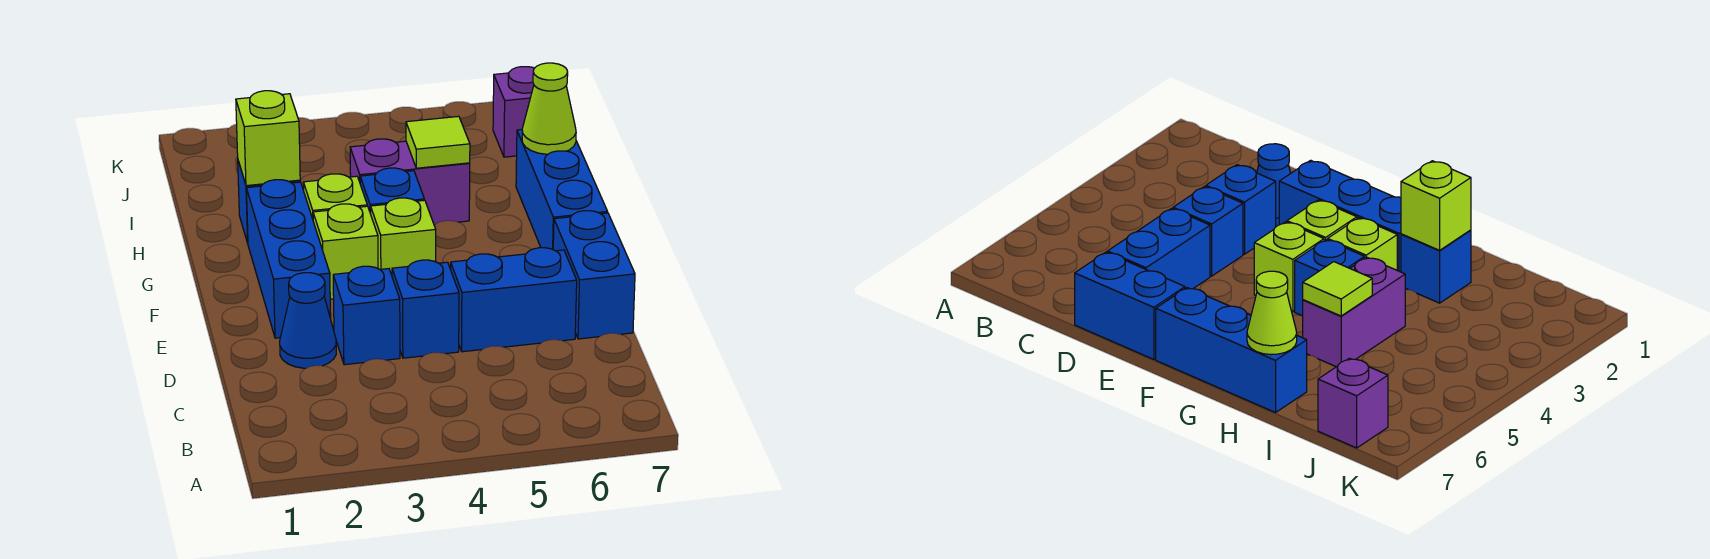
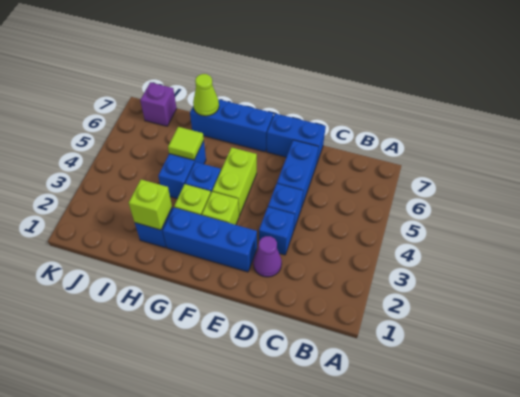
blue cone D2 level 1 -> purple cone D2 level 1
lime brick F4 level 1 -> lime brick F4:F5 level 1
purple brick H4:H5 level 1 -> blue brick H4:H5 level 1

